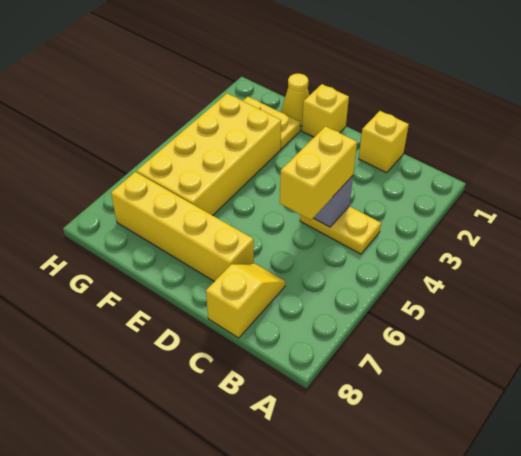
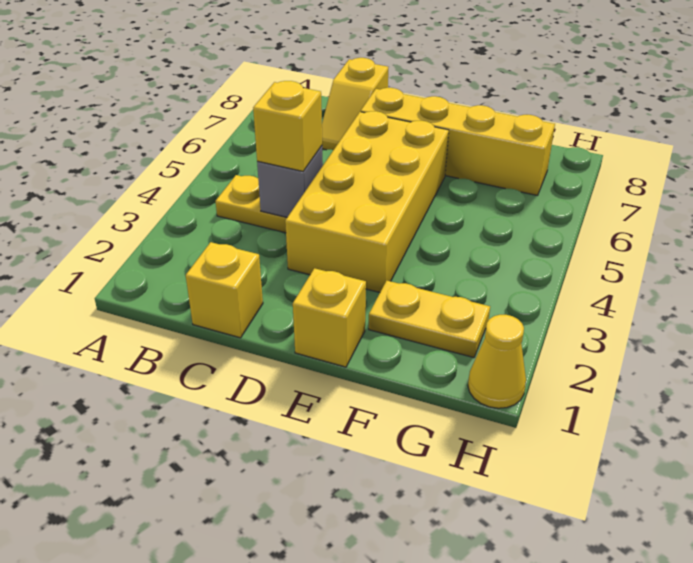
yellow brick C4:C5 level 3 -> yellow brick C4 level 3
yellow cone F1 level 1 -> yellow cone H1 level 1
yellow brick F3:G6 level 1 -> yellow brick D3:E6 level 1

